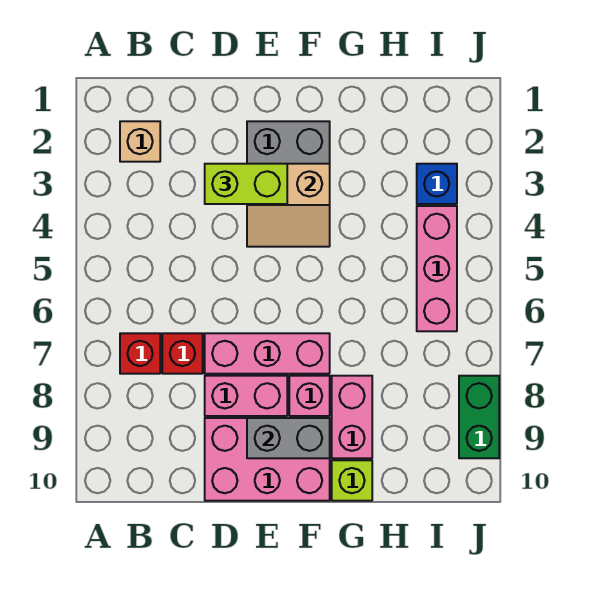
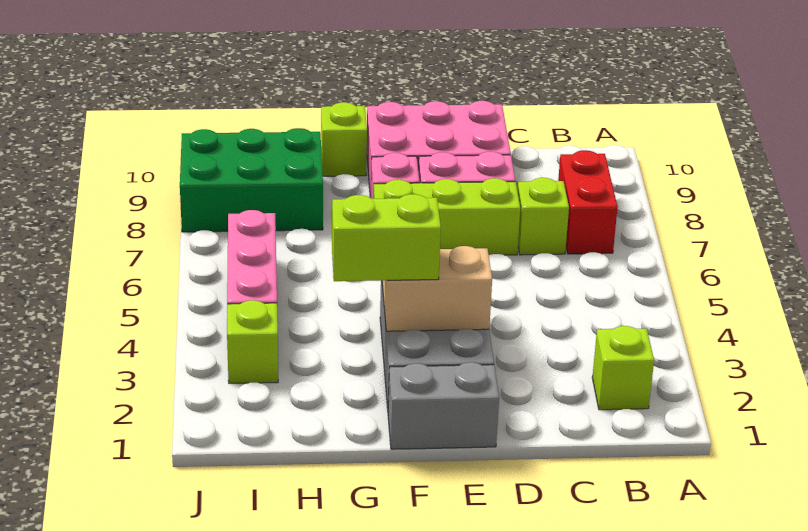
tan brick B2 level 1 -> lime brick B2 level 1
red brick B7 level 1 -> red brick B7:B8 level 1
red brick C7 level 1 -> lime brick C7 level 1
lime brick D3:E3 level 3 -> lime brick F3:G3 level 3
pink brick D7:F7 level 1 -> lime brick D7:F7 level 1
grey brick E9:F9 level 2 -> grey brick E1:F1 level 1
pink brick G8:G9 level 1 -> none
blue brick I3 level 1 -> lime brick I3 level 1
green brick J8:J9 level 1 -> green brick H8:J9 level 1

